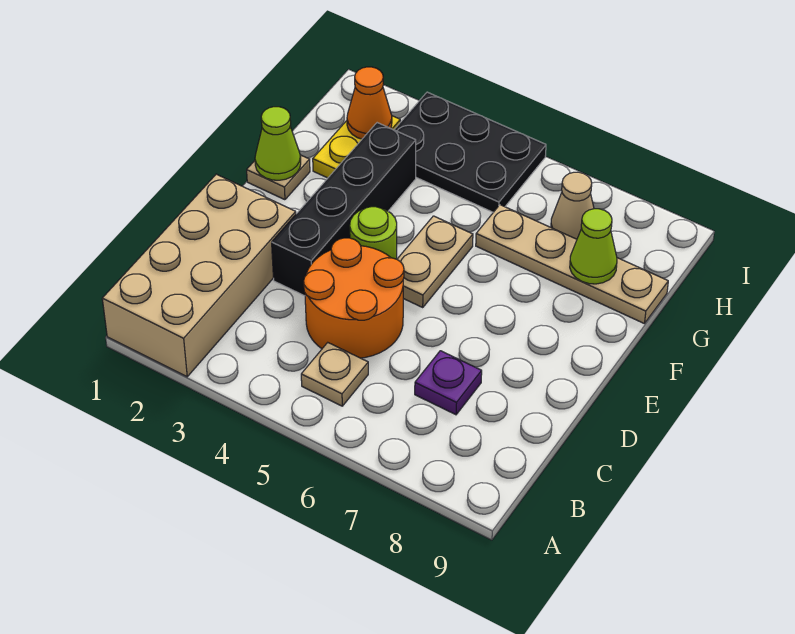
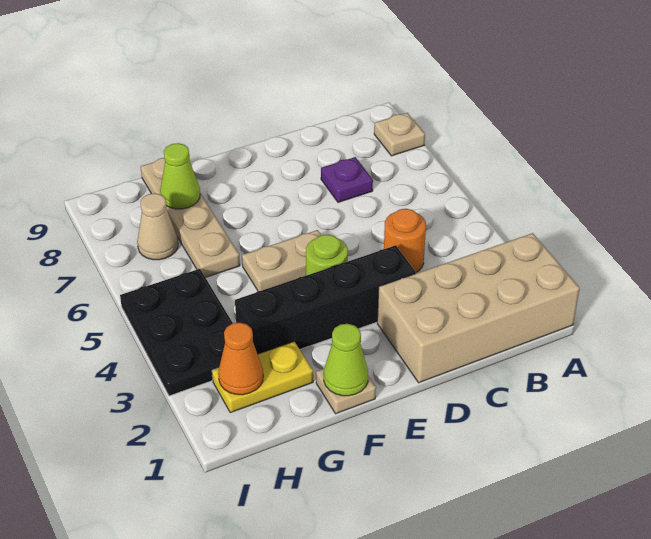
tan plate B5 level 1 -> tan plate A8 level 1
orange round brick C4:D5 level 1 -> orange round brick C4 level 1

